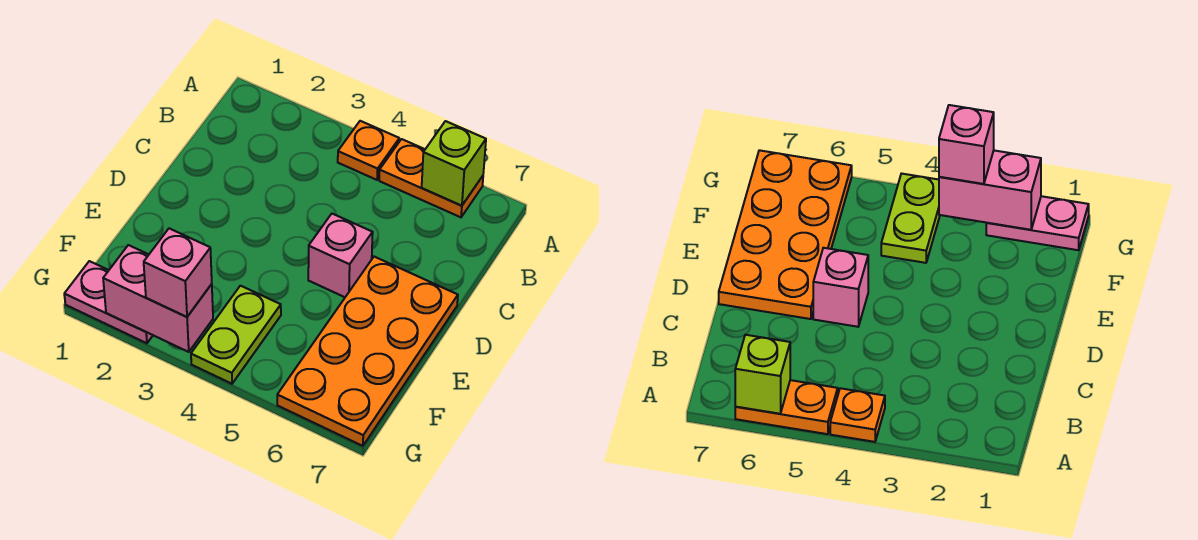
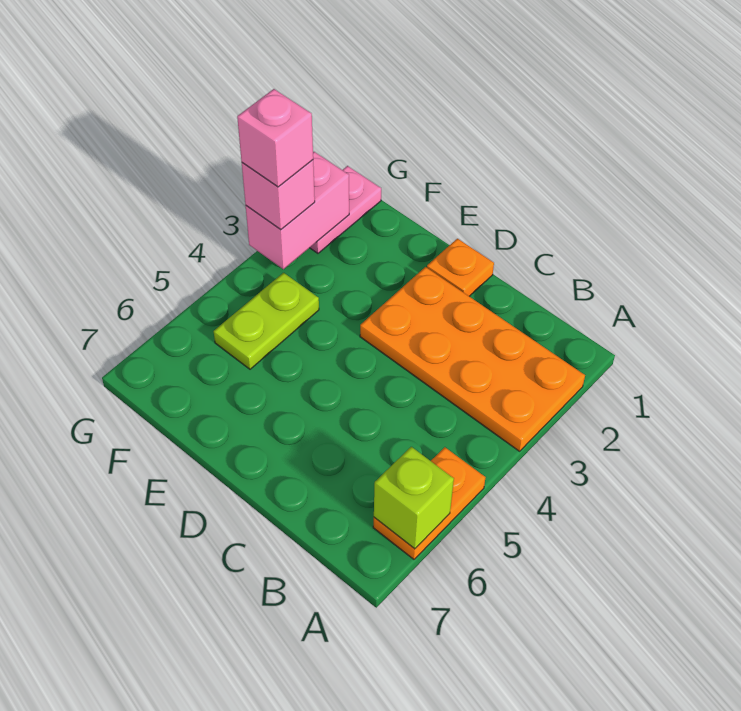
orange plate A4 level 1 -> orange plate D1 level 1
pink brick D5 level 1 -> pink brick G3 level 4
orange plate D6:G7 level 1 -> orange plate A2:D3 level 1
lime plate F4:G4 level 1 -> lime plate F4:F5 level 1

